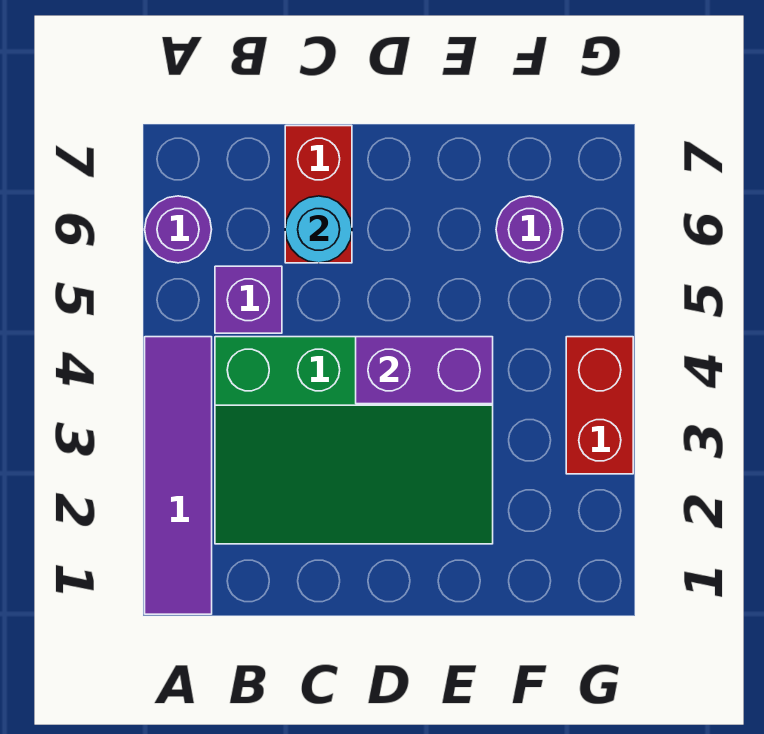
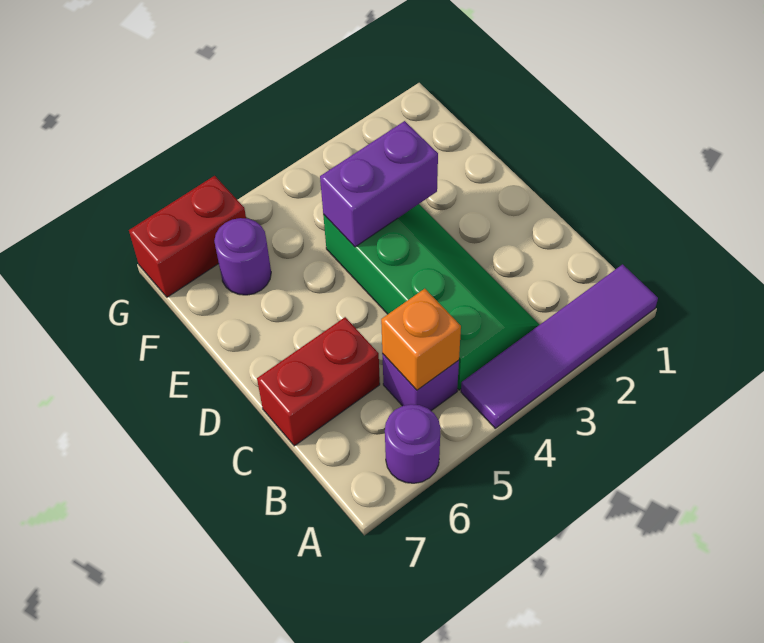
green slope B2:E4 level 1 top 4 -> green slope B3:E4 level 1 top 4
none -> orange brick B5 level 2
cyan round brick C6 level 2 -> none
purple brick D4:E4 level 2 -> purple brick E3:E4 level 2
red brick G3:G4 level 1 -> red brick G6:G7 level 1

